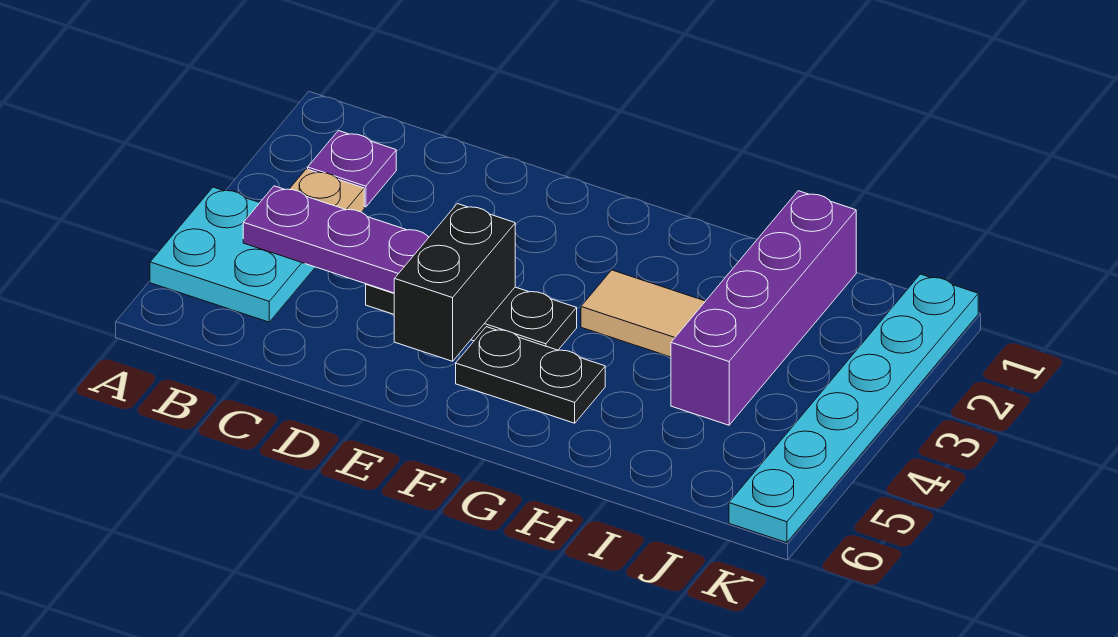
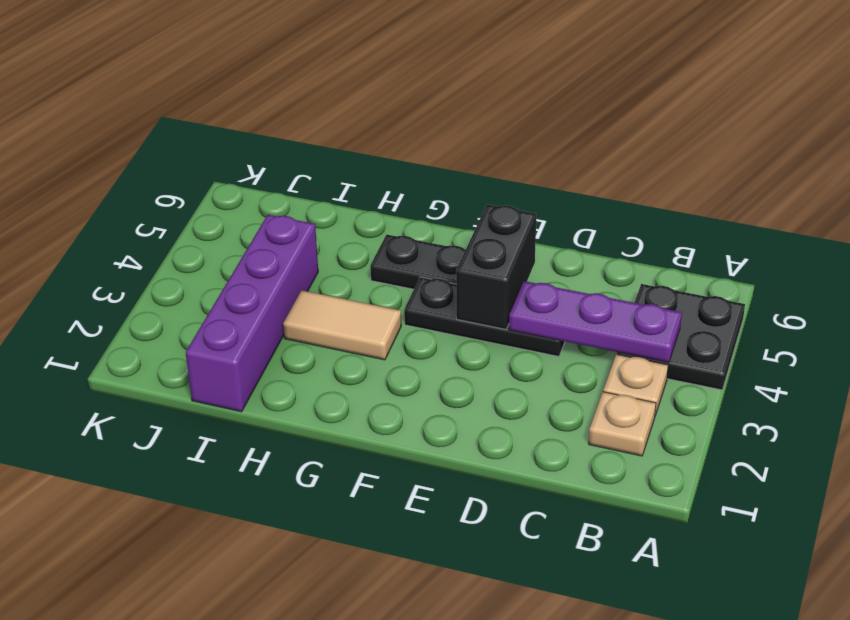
cyan plate A4:B5 level 1 -> black plate A4:B5 level 1
purple plate B2 level 1 -> tan plate B2 level 1
cyan plate K1:K6 level 1 -> none

